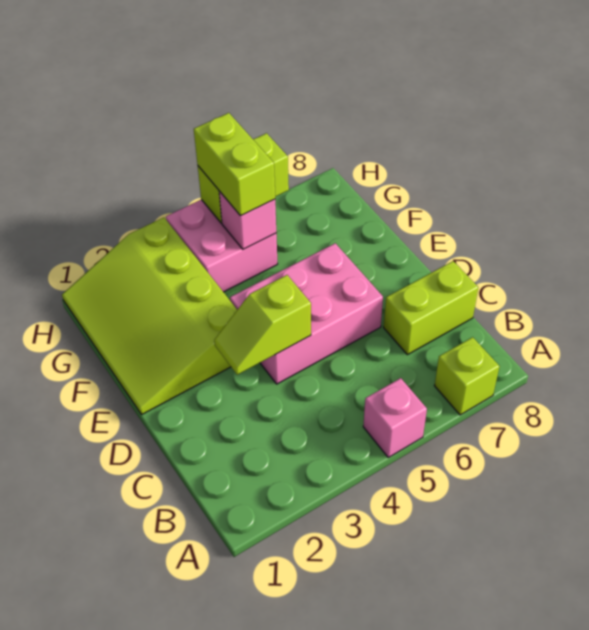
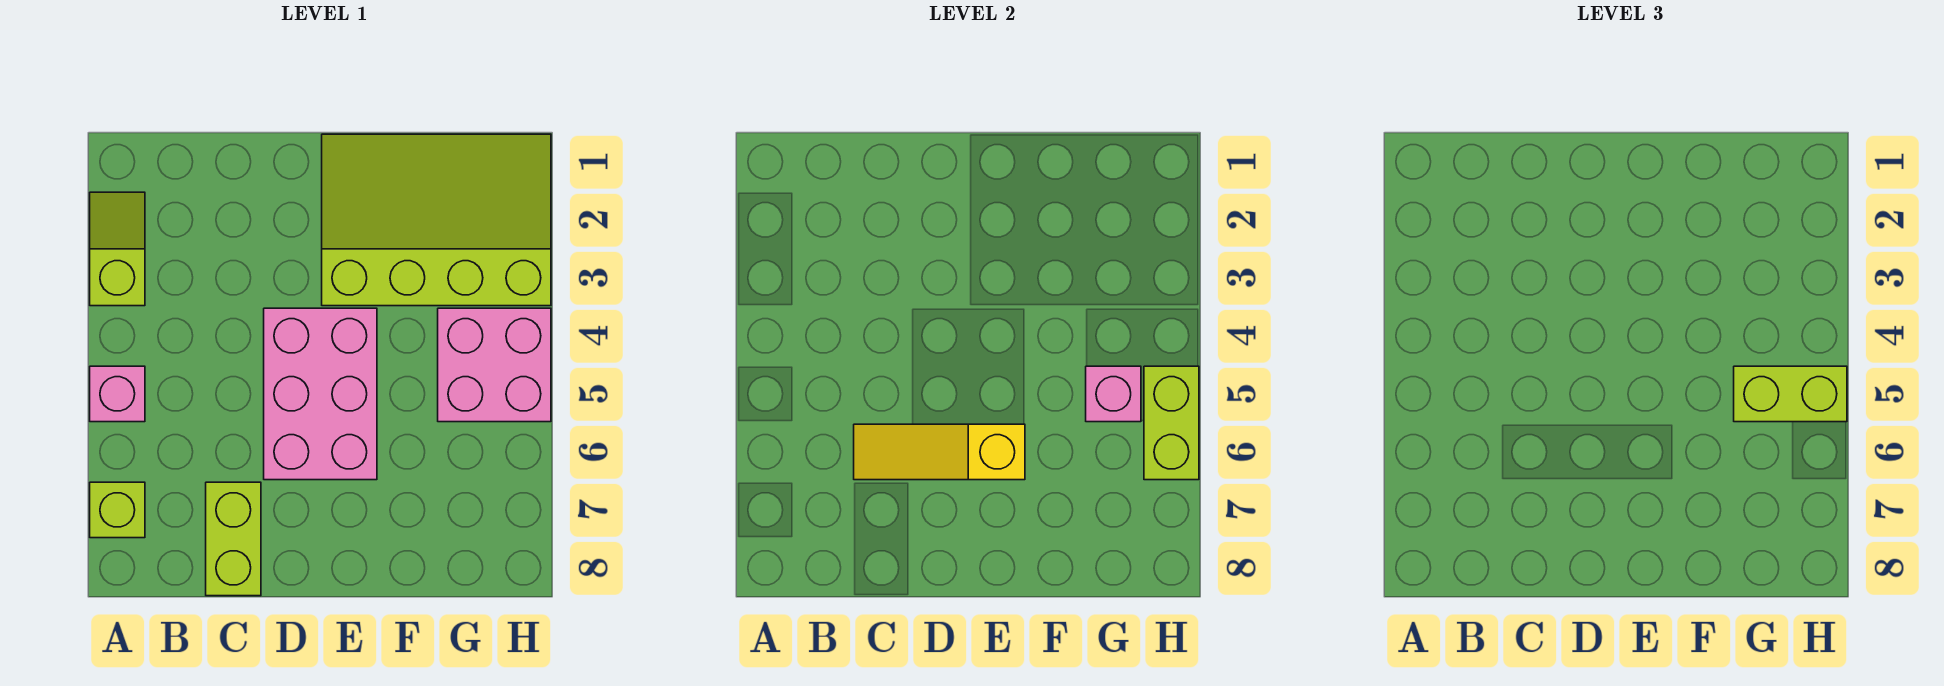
none -> yellow slope C6:E6 level 2 top E
lime slope D3:D4 level 2 top 4 -> lime slope A2:A3 level 1 top 3

